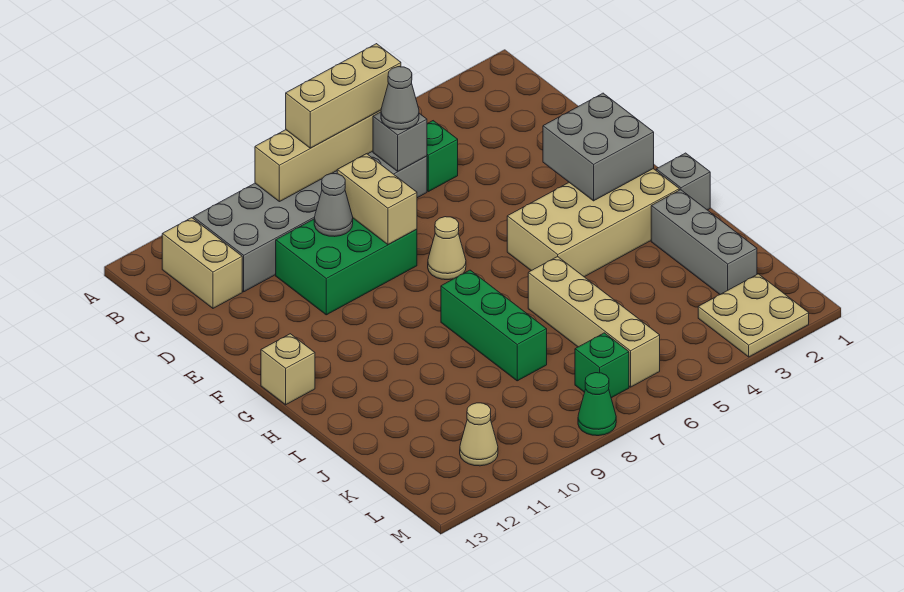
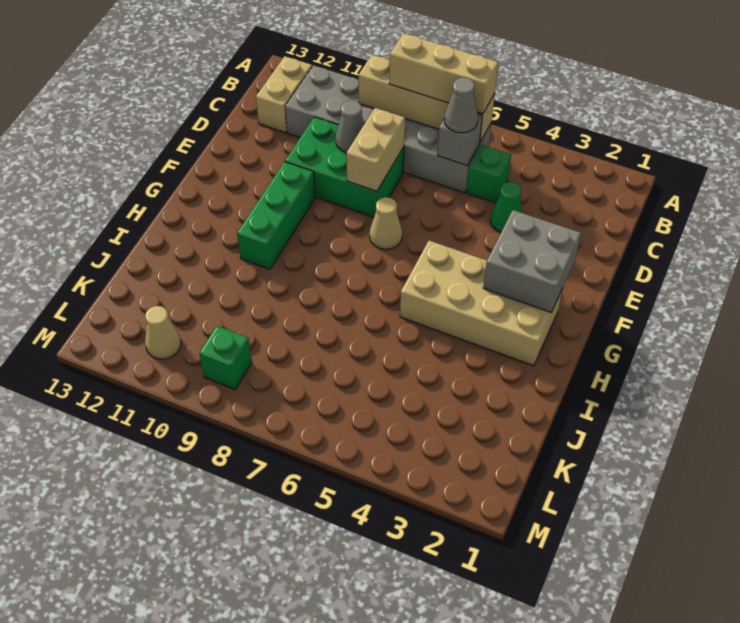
tan brick G13 level 1 -> none
grey brick H1 level 1 -> none
green brick H8:J8 level 1 -> green brick F10:H10 level 1
grey brick I2:K2 level 1 -> none
tan brick I6:L6 level 1 -> none
tan plate L2:M3 level 1 -> none
green brick L7 level 1 -> green brick L9 level 1
green cone M8 level 1 -> green cone D4 level 1

